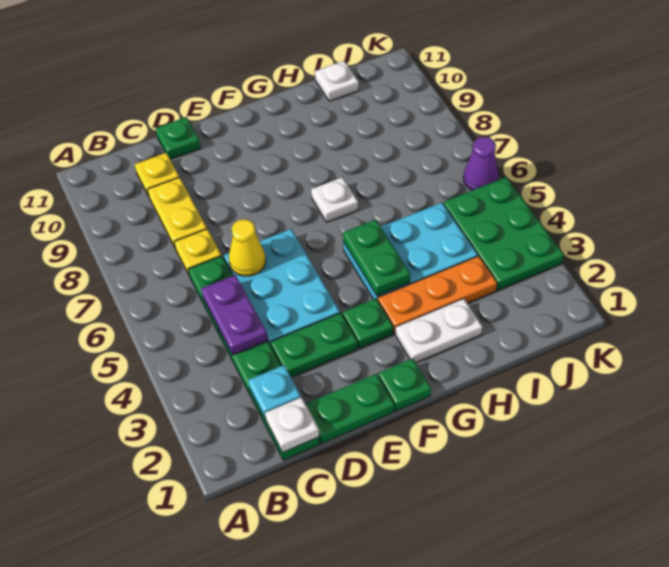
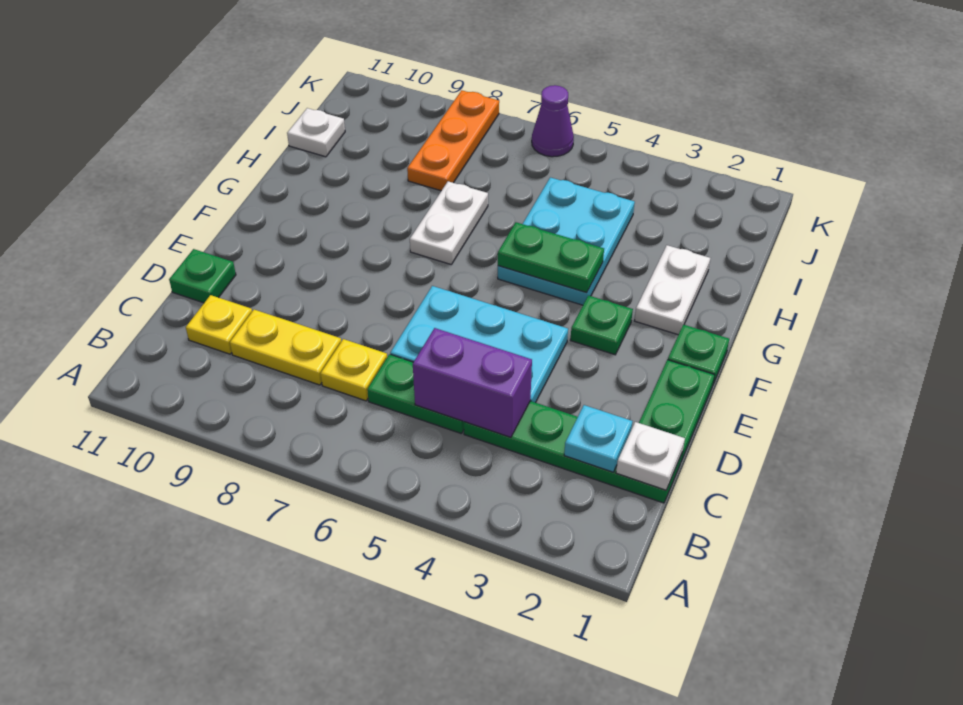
purple plate C4:C5 level 2 -> purple brick C4:C5 level 2
green plate D3:E3 level 1 -> none
yellow cone D6 level 2 -> none
orange plate G3:I3 level 1 -> orange plate I8:K8 level 1
white plate G7 level 1 -> white plate G7:H7 level 1
green plate J3:K5 level 1 -> none

